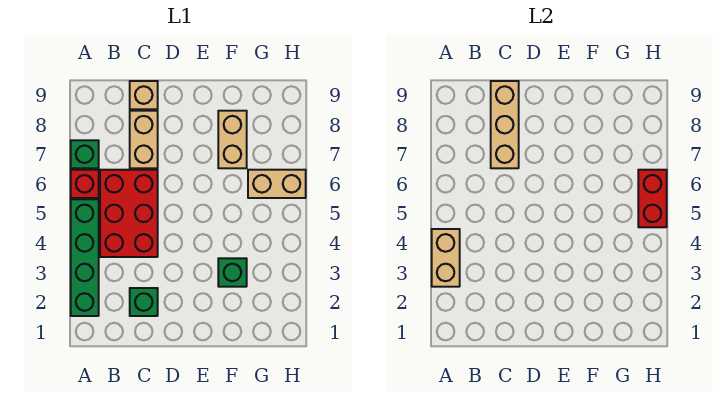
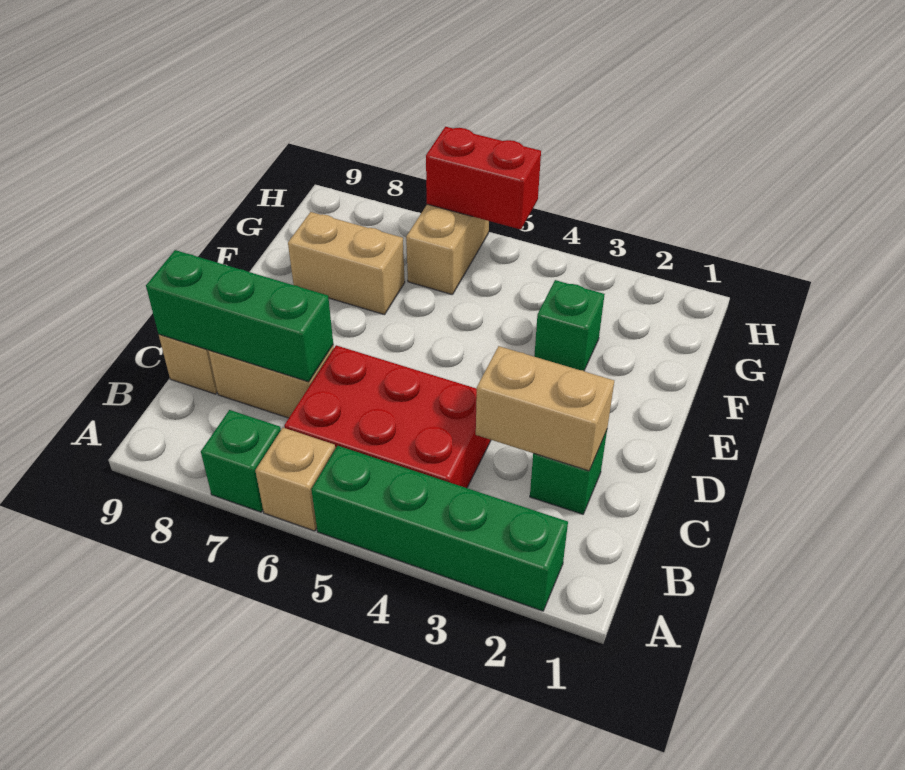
tan brick A3:A4 level 2 -> tan brick C2:C3 level 2
red brick A6 level 1 -> tan brick A6 level 1
tan brick C7:C9 level 2 -> green brick C7:C9 level 2

